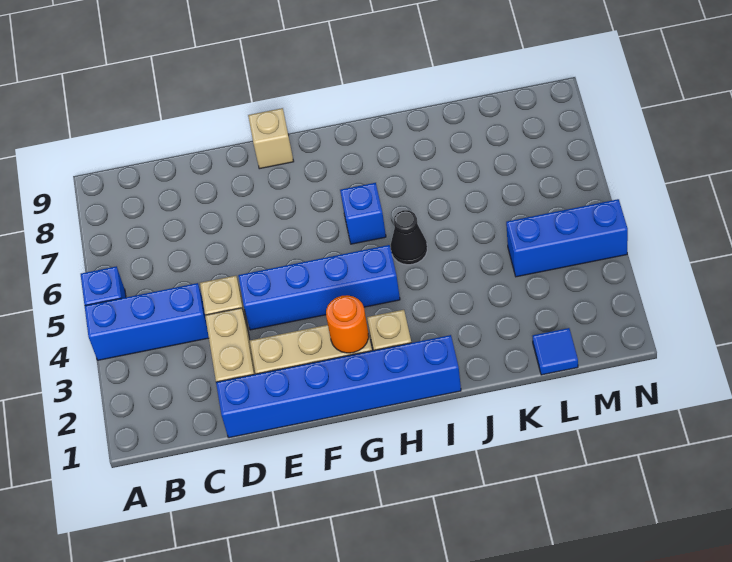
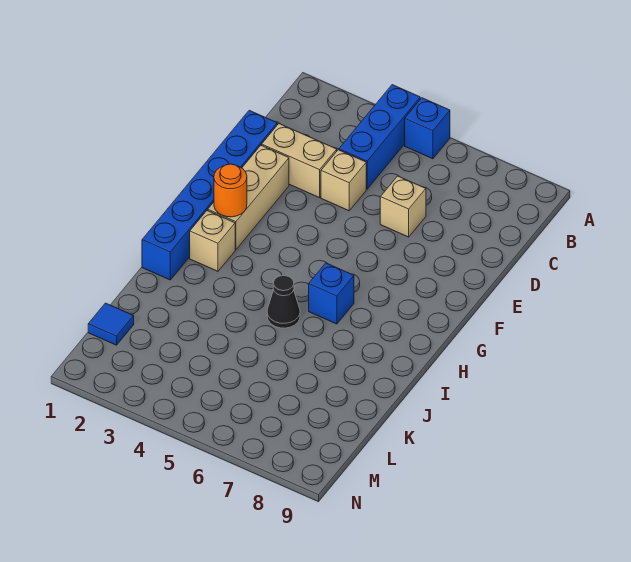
blue brick E4:H4 level 1 -> none
tan brick F9 level 1 -> tan brick D6 level 1
blue brick L4:N4 level 1 -> none

